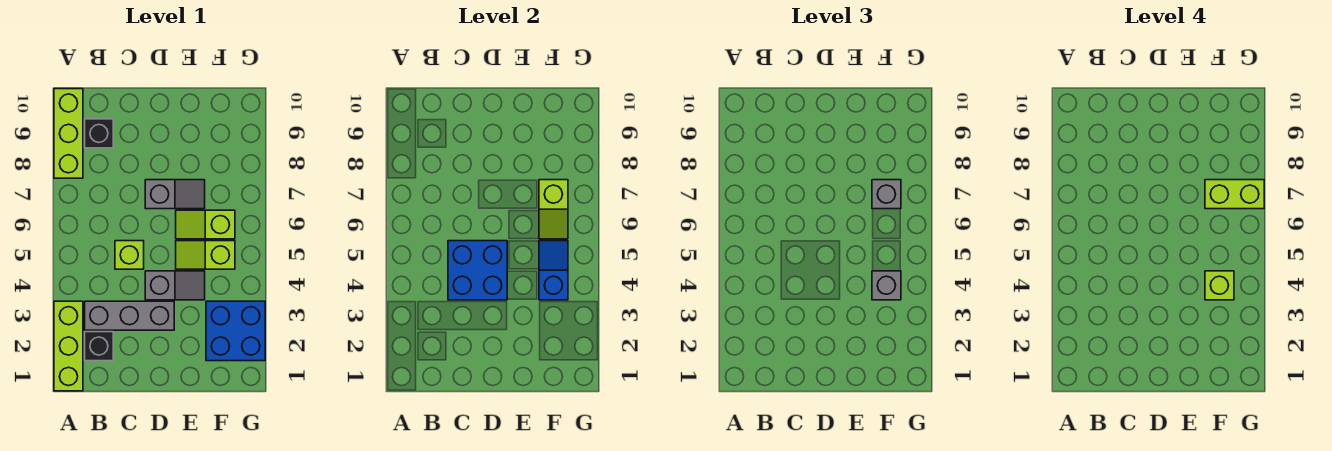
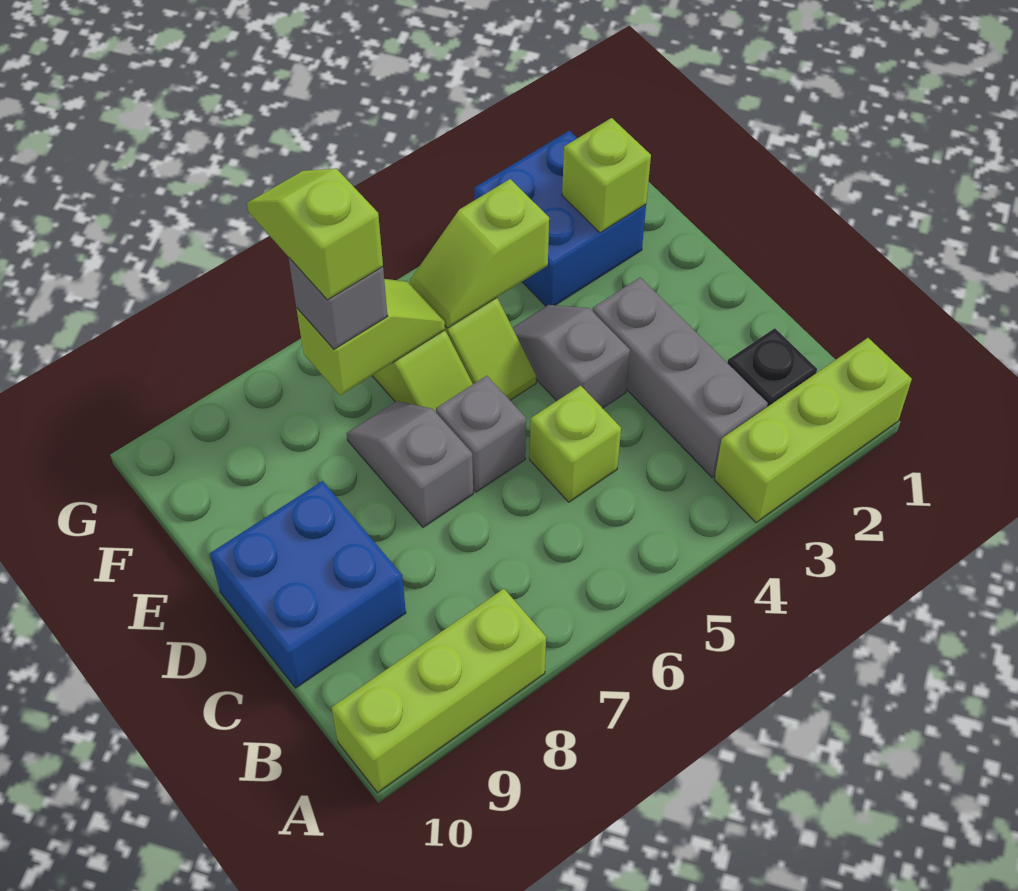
black brick B9 level 1 -> none
blue brick C4:D5 level 2 -> blue brick C9:D10 level 1
blue slope F4:F5 level 2 top 4 -> lime slope F4:F5 level 2 top 4
grey brick F4 level 3 -> grey brick D6 level 1
lime brick F4 level 4 -> lime brick F2 level 2
lime brick F7:G7 level 4 -> lime slope F7:G7 level 4 top F

